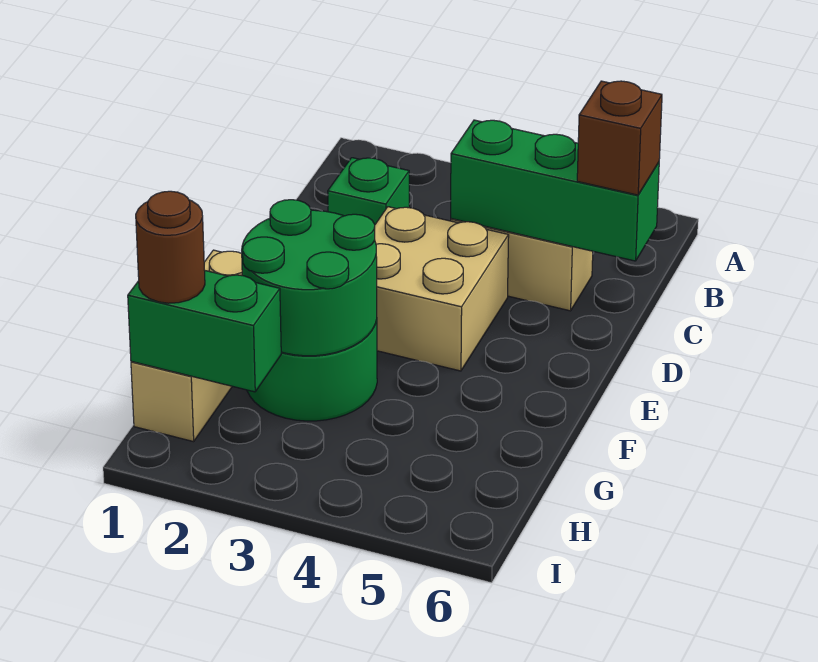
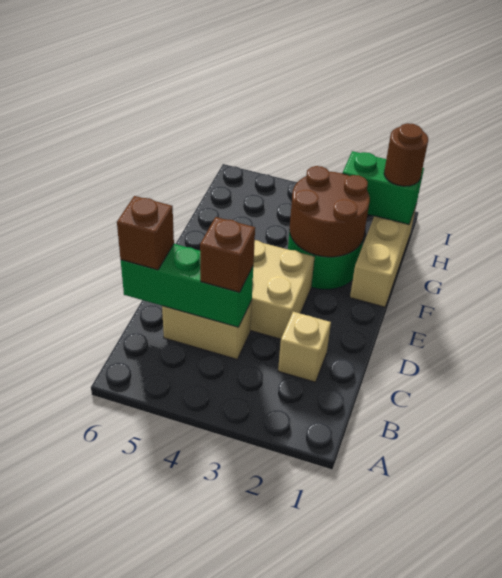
green brick C2 level 1 -> tan brick C2 level 1
none -> brown brick C4 level 3
green round brick F2:G3 level 2 -> brown round brick F2:G3 level 2

